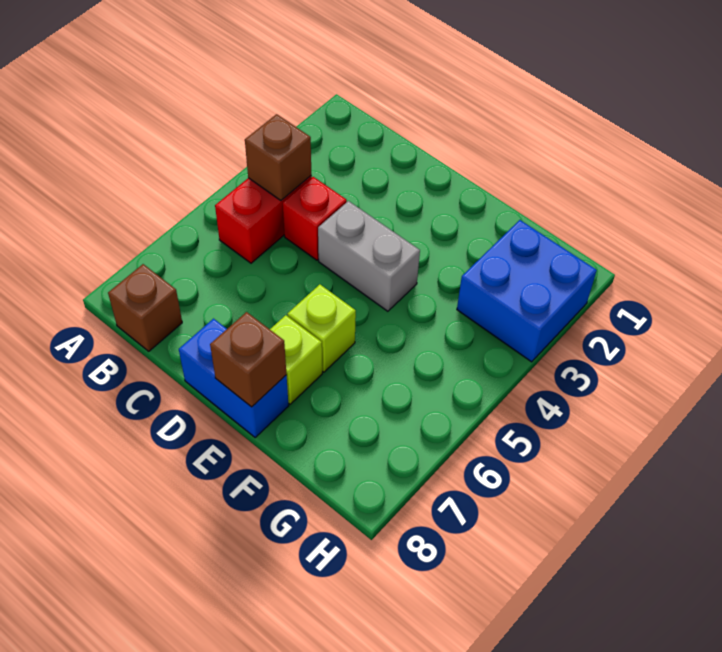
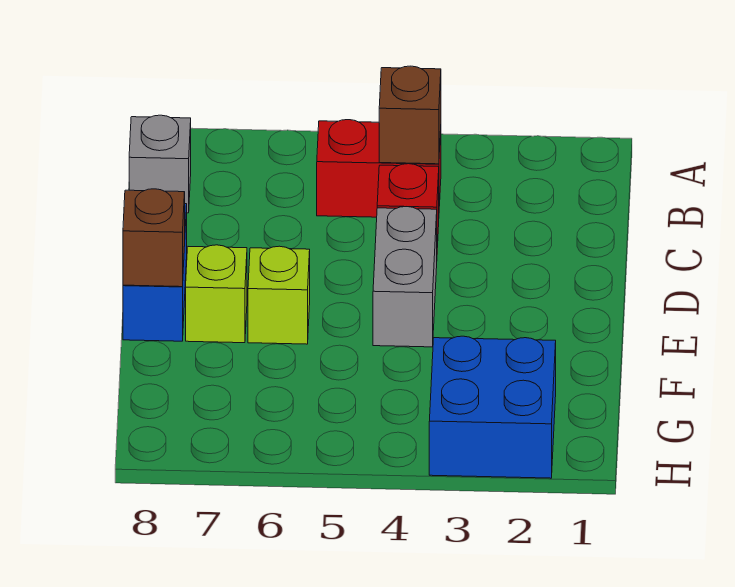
brown brick B8 level 1 -> grey brick B8 level 1

